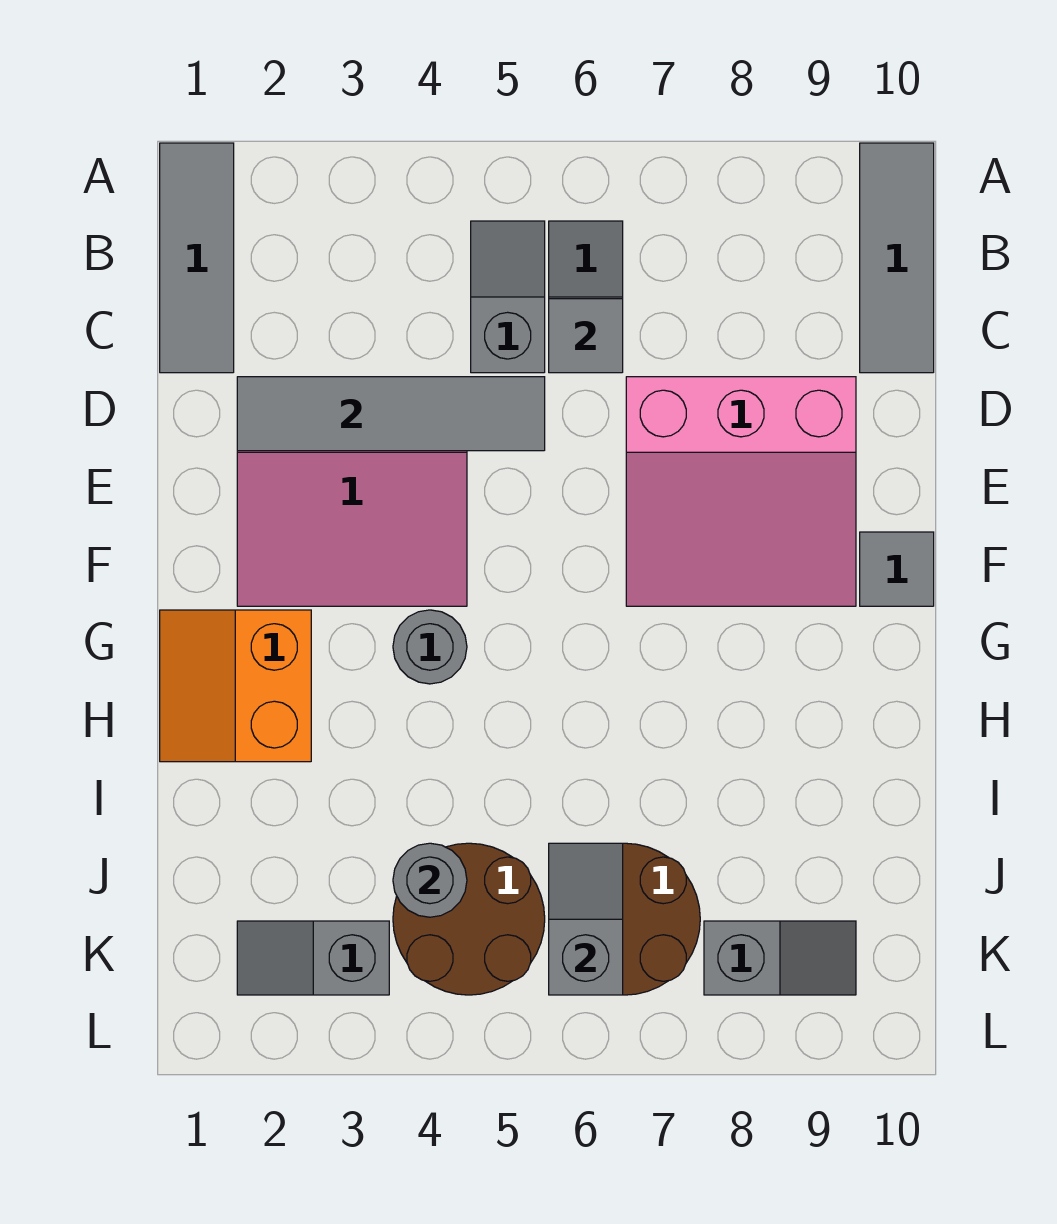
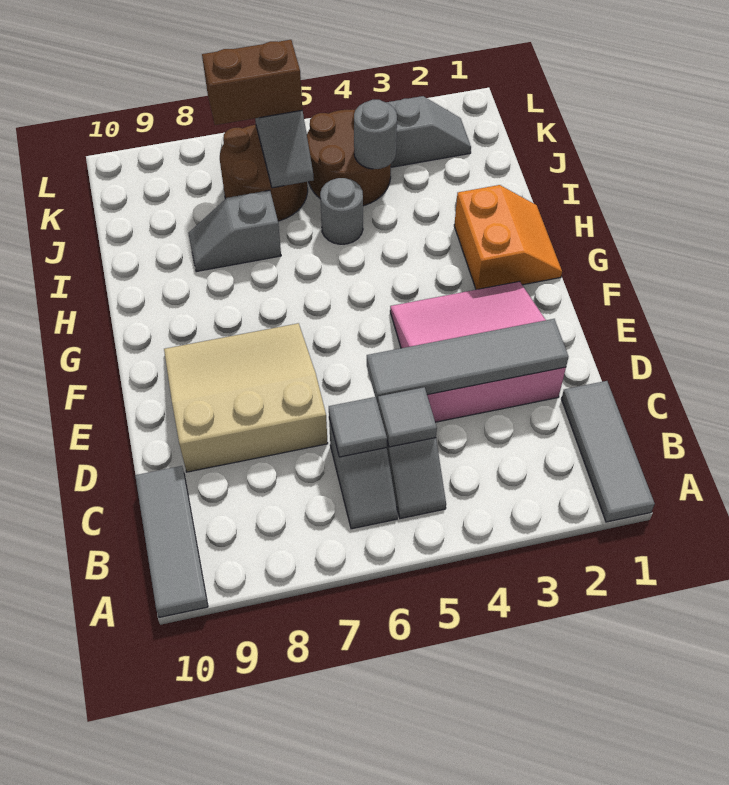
pink slope D7:F9 level 1 top D -> tan slope D7:F9 level 1 top D
grey tile F10 level 1 -> grey tile C5 level 2
grey round brick G4 level 1 -> grey round brick I5 level 1
none -> brown brick K6:K7 level 3
grey slope K8:K9 level 1 top 8 -> grey slope I7:I8 level 1 top 7

